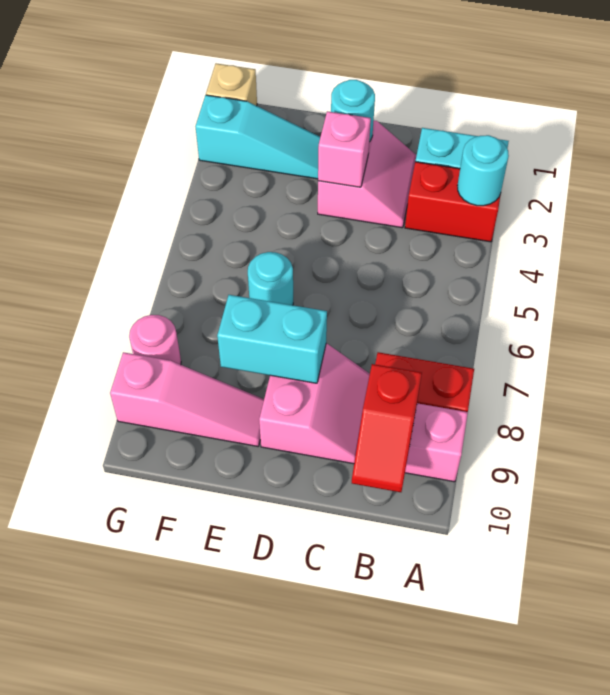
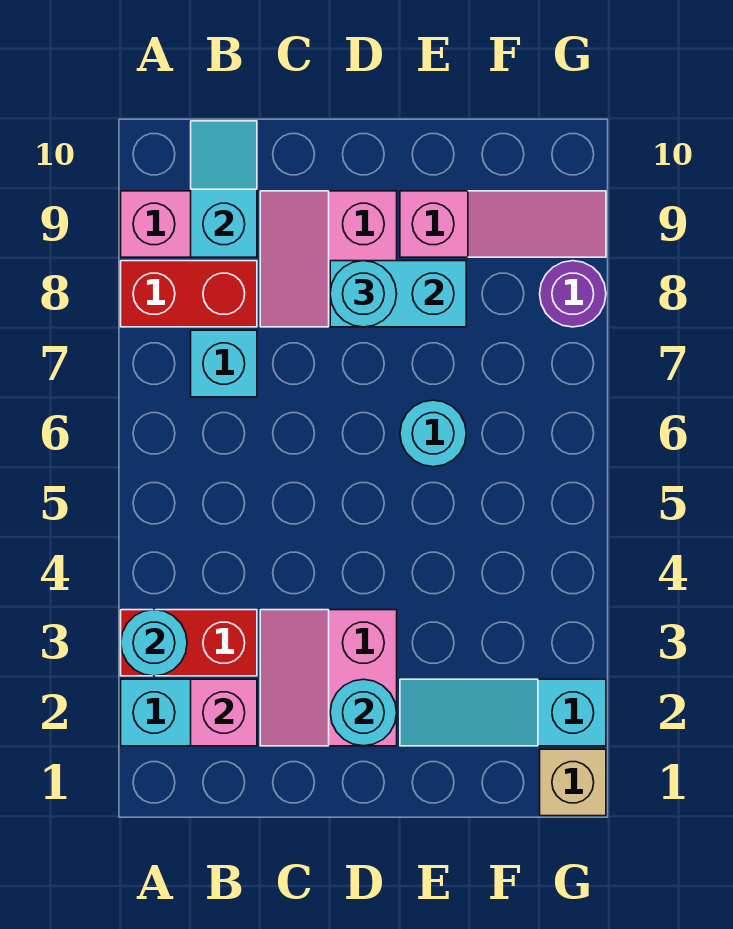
none -> cyan brick B7 level 1
red slope B9:B10 level 2 top 9 -> cyan slope B9:B10 level 2 top 9
pink brick D3 level 2 -> pink brick B2 level 2
none -> cyan round brick D8 level 3
pink slope E9:G9 level 1 top G -> pink slope E9:G9 level 1 top E
pink round brick G8 level 1 -> purple round brick G8 level 1

